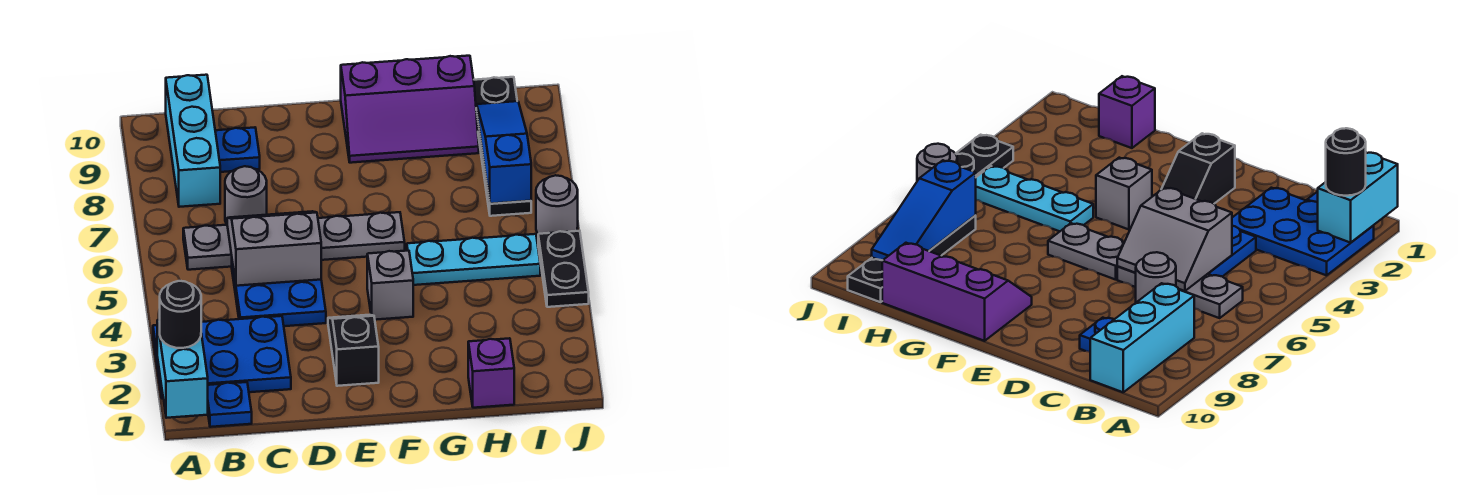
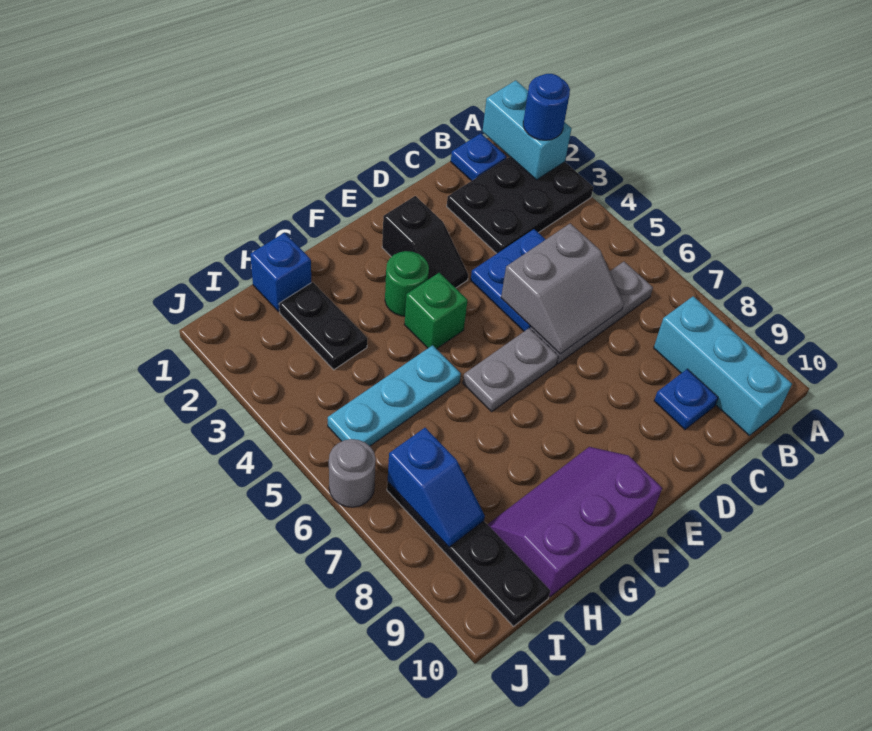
blue plate A2:C3 level 1 -> black plate A2:C3 level 1
black round brick A2 level 3 -> blue round brick A2 level 3
grey round brick C7 level 1 -> none
none -> green round brick F3 level 1
grey brick F4 level 1 -> green brick F4 level 1
purple brick H1 level 1 -> blue brick H1 level 1
blue slope I7:I9 level 2 top 7 -> blue slope I7:I8 level 2 top 7
black plate J4:J5 level 1 -> black plate H2:H3 level 1

